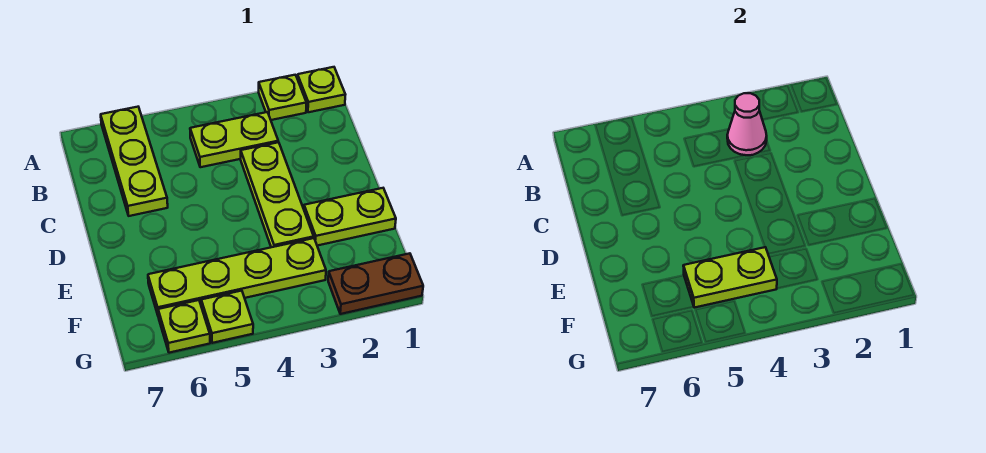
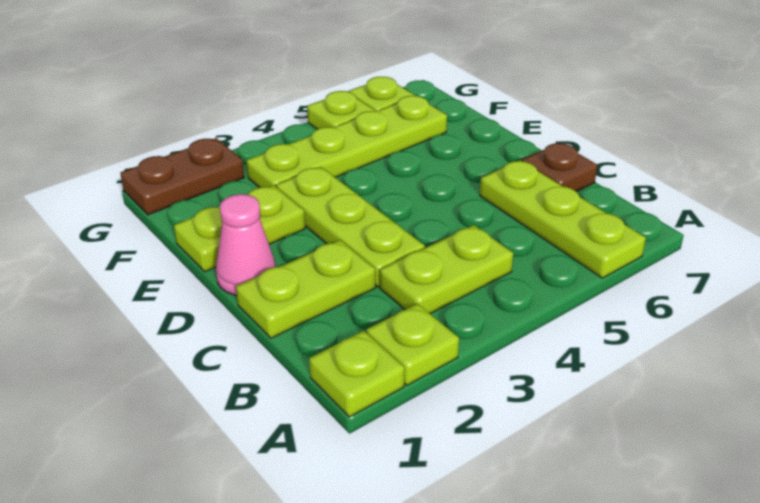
pink cone B3 level 2 -> pink cone D1 level 1
none -> brown plate C7 level 1
lime plate F4:F5 level 2 -> lime plate C1:C2 level 1

